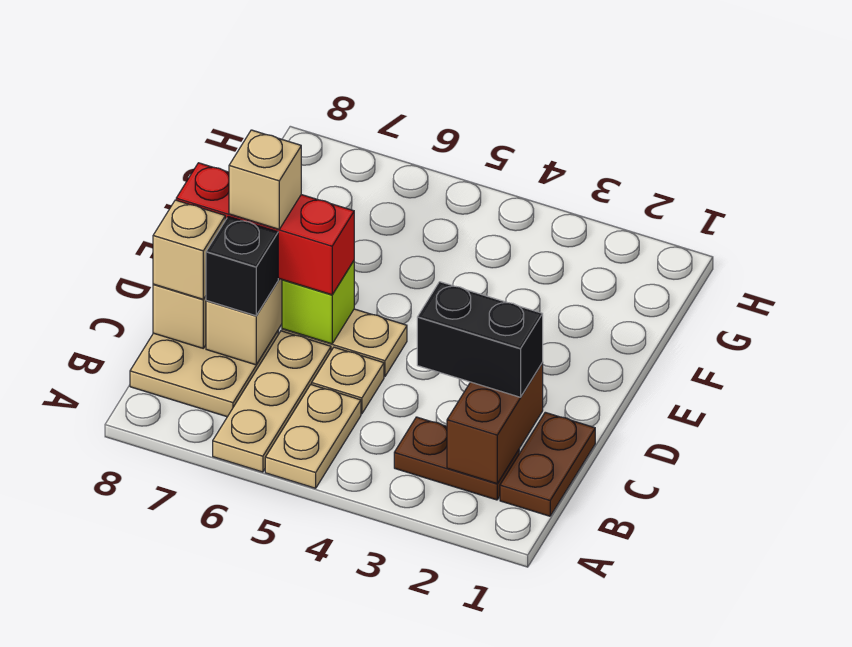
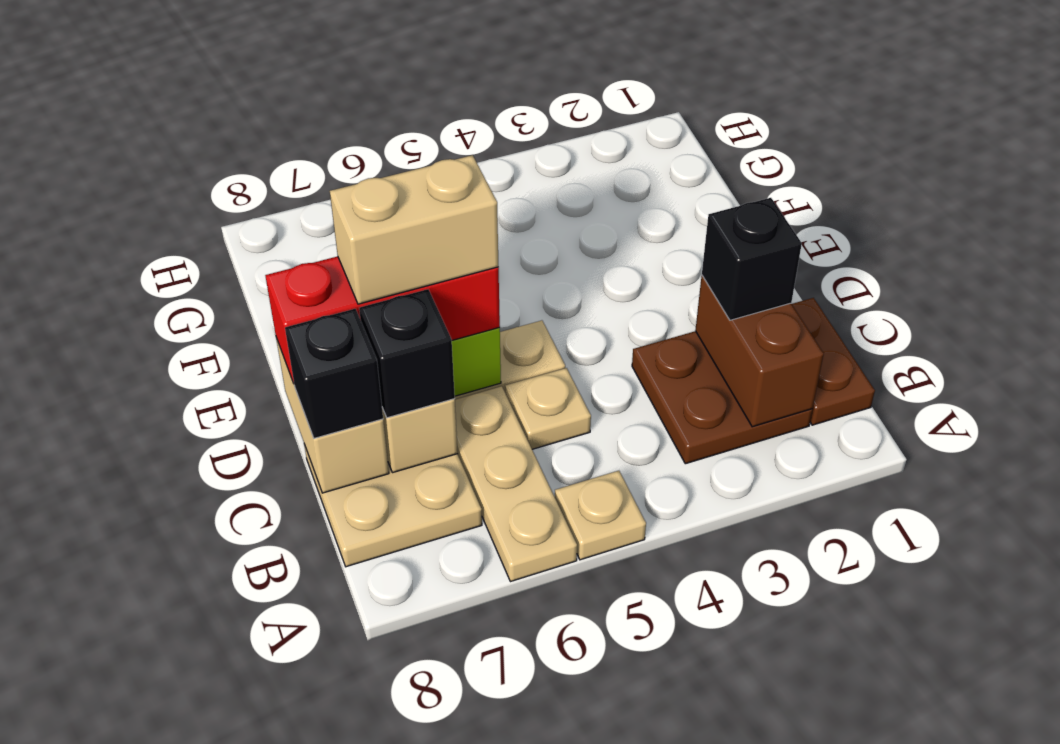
tan plate A5:B5 level 1 -> tan plate A5 level 1
brown plate B2:B3 level 1 -> brown plate B2:C3 level 1
black brick C2:C3 level 3 -> black brick C2 level 3
tan brick C8 level 3 -> black brick C8 level 3
tan brick D7 level 4 -> tan brick D6:D7 level 4

